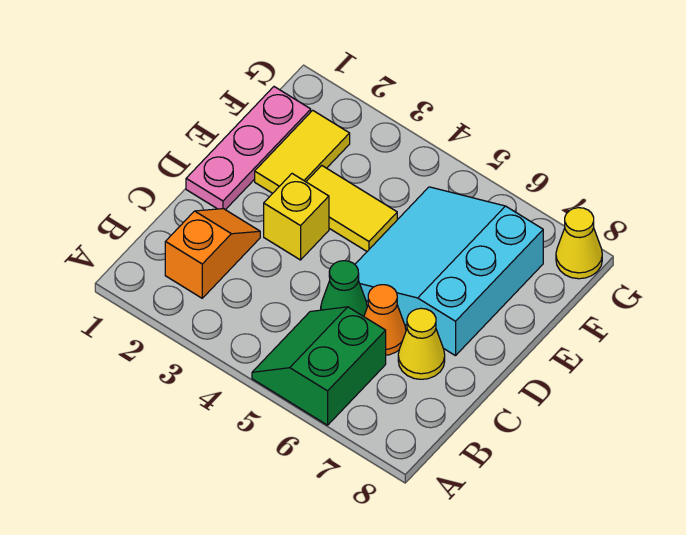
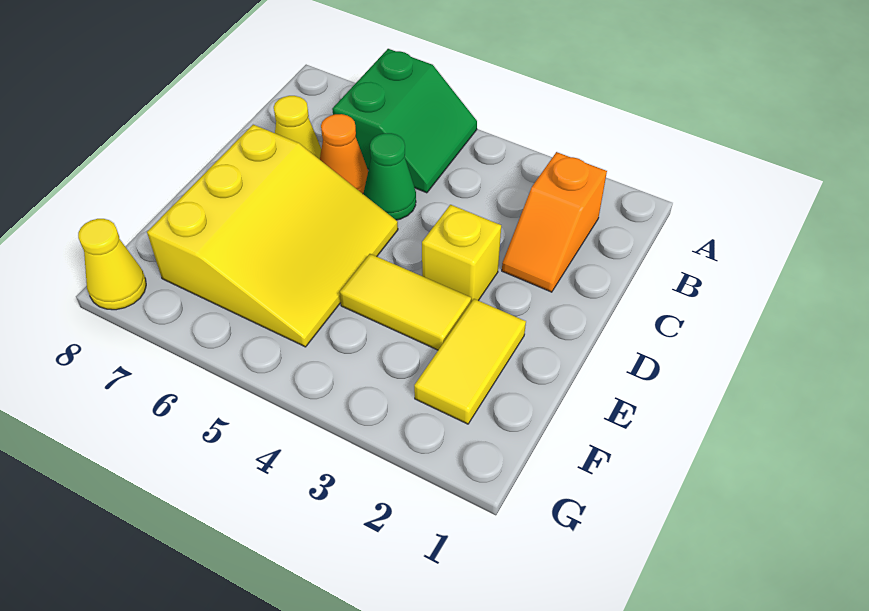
pink plate D1:F1 level 1 -> none
cyan slope D5:F7 level 1 top 7 -> yellow slope D5:F7 level 1 top 7

